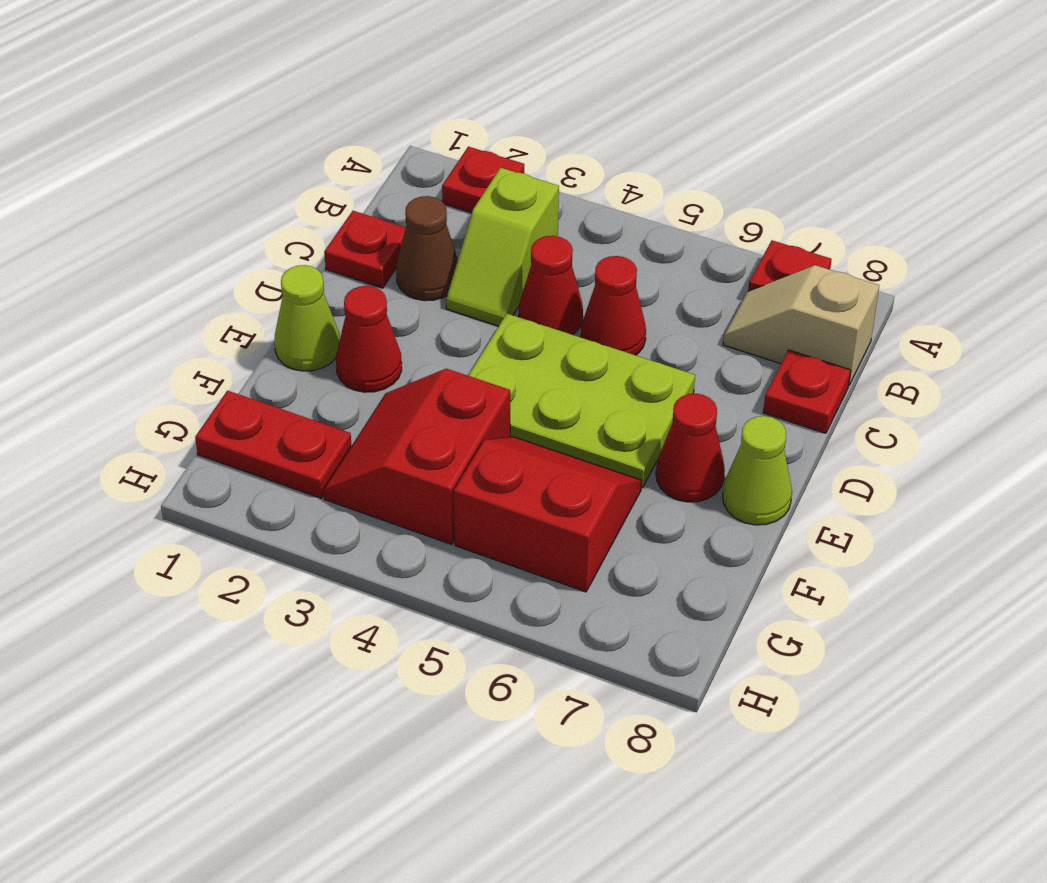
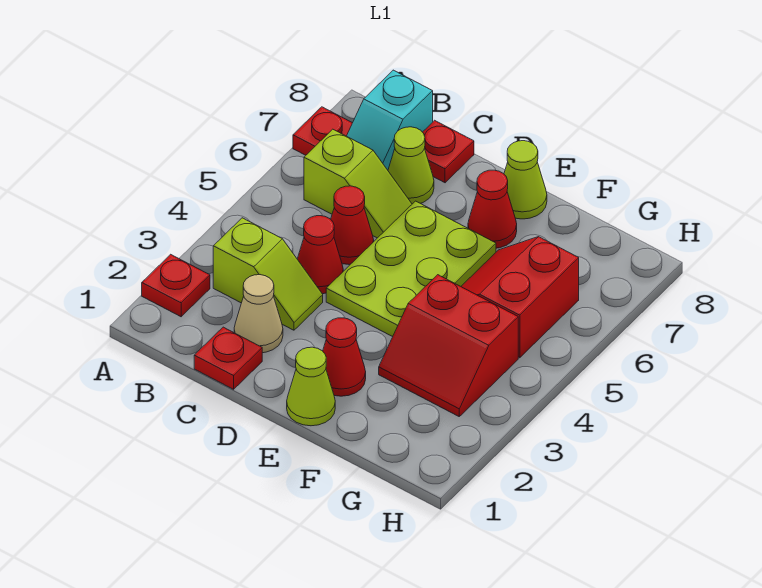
none -> lime slope B6:C6 level 1 top B
tan slope B7:B8 level 1 top 8 -> cyan slope B7:B8 level 1 top 8
brown cone C2 level 1 -> tan cone C2 level 1
none -> lime cone C7 level 1
red plate G1:G2 level 1 -> none

